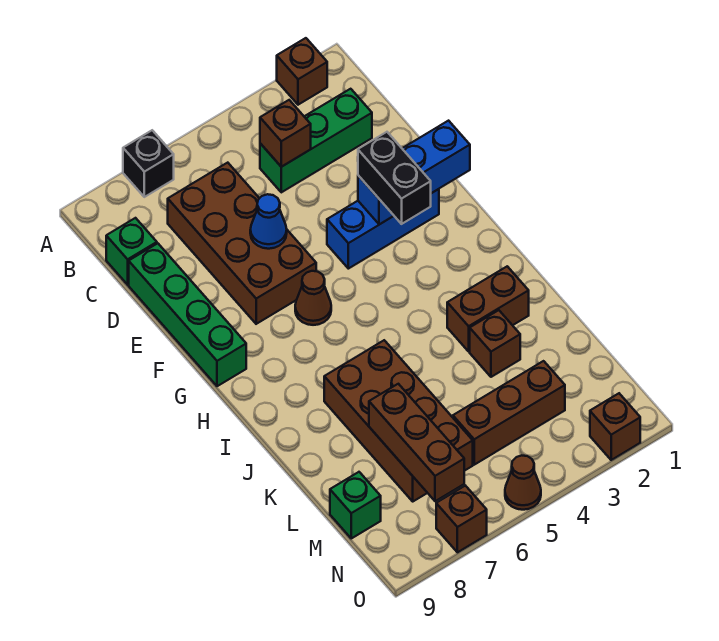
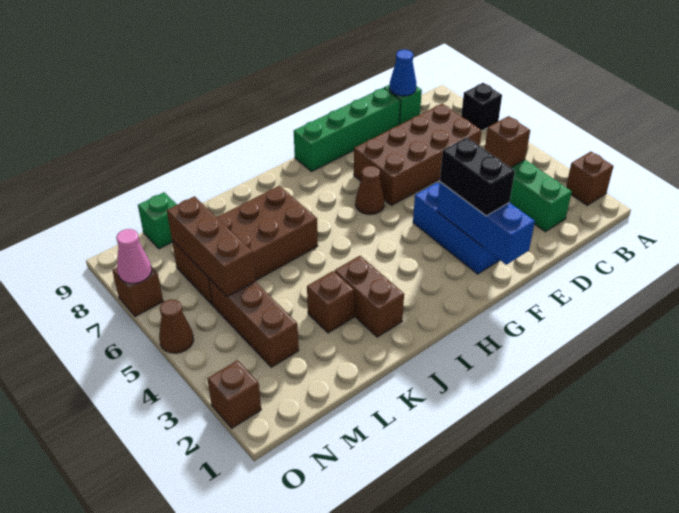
blue cone E6 level 2 -> blue cone C9 level 2
black brick F3:G3 level 3 -> black brick F2:F3 level 3
brown brick L7:N7 level 2 -> brown brick M5:M7 level 2
none -> pink cone O7 level 2

